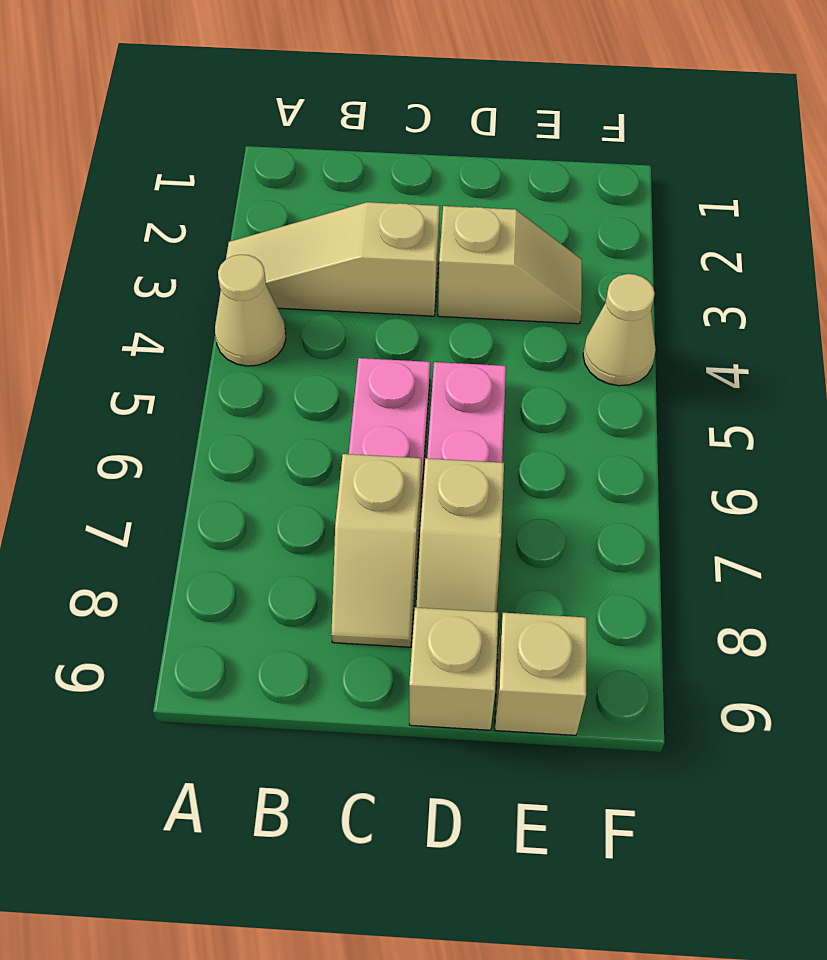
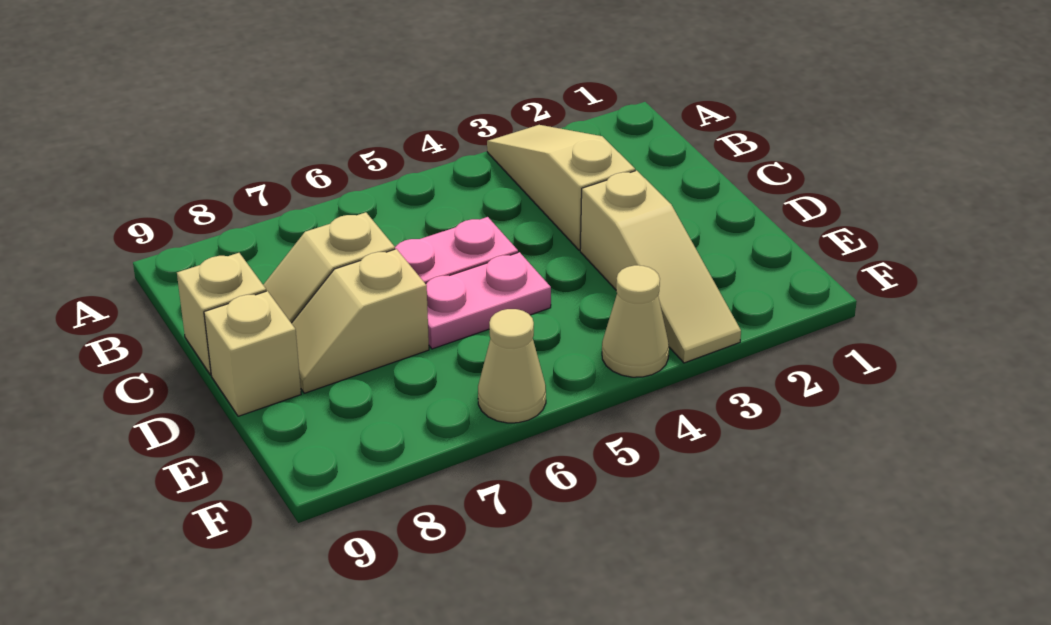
tan cone A4 level 1 -> tan cone F6 level 1
tan slope D3:E3 level 1 top D -> tan slope D3:F3 level 1 top D
tan brick E9 level 1 -> tan brick C9 level 1

